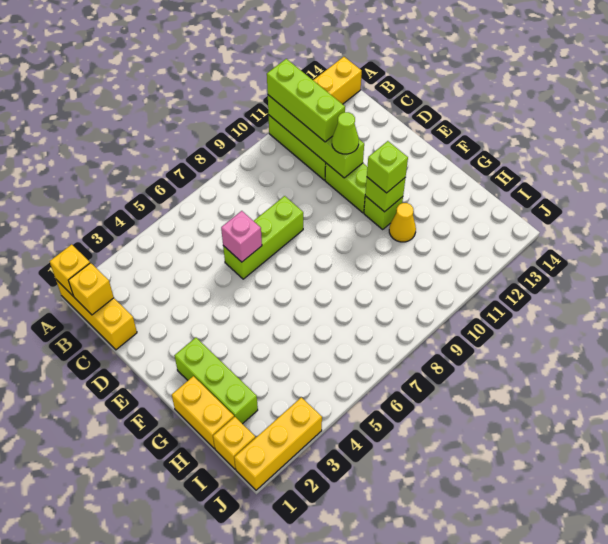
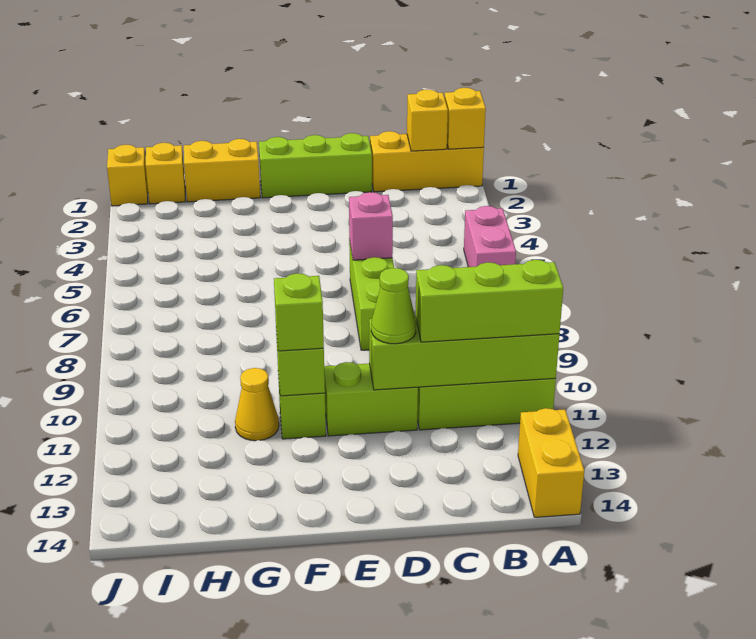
none -> pink brick A5:A6 level 1
lime brick F2:H2 level 1 -> lime brick D1:F1 level 1
yellow brick J1:J3 level 1 -> yellow brick J1 level 1

